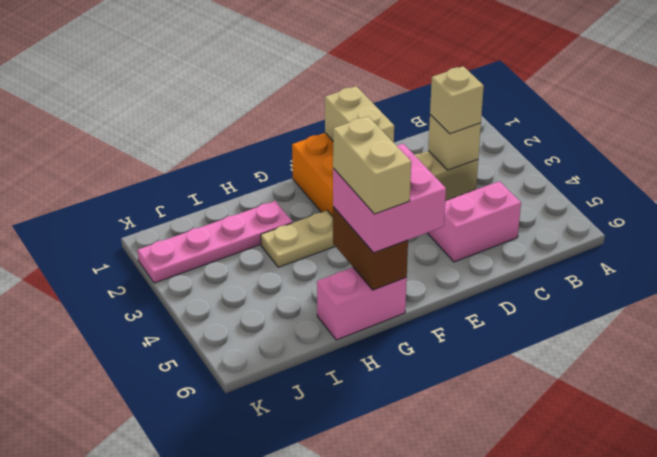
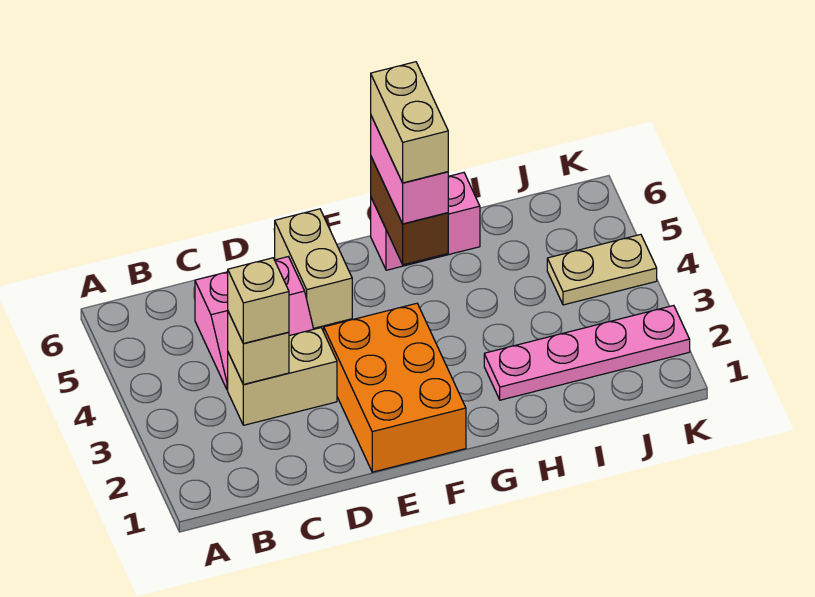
tan brick E1:E2 level 2 -> tan brick E5:E6 level 1
pink brick F5:G6 level 3 -> pink brick G5:G6 level 3
tan plate G3:H3 level 1 -> tan plate J4:K4 level 1

